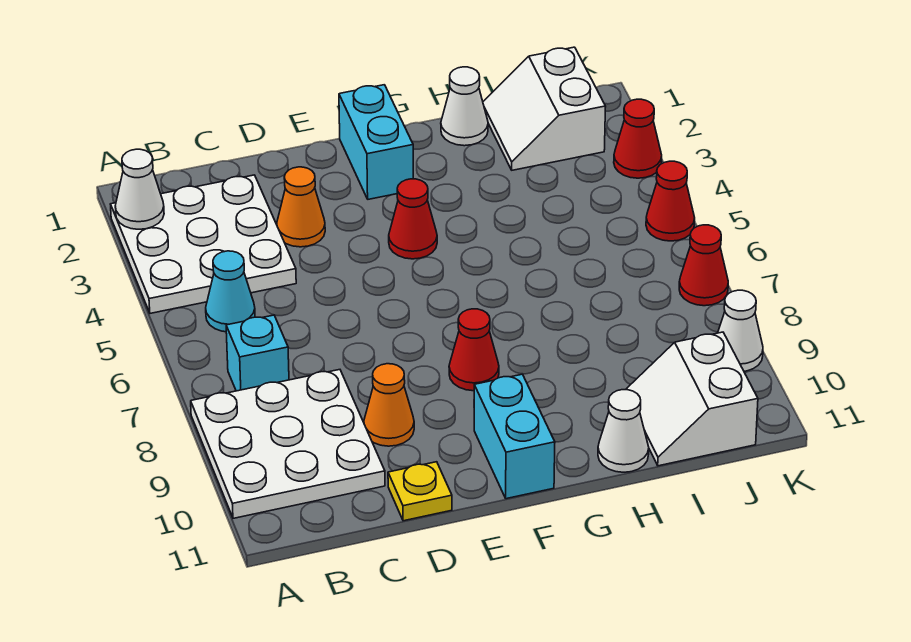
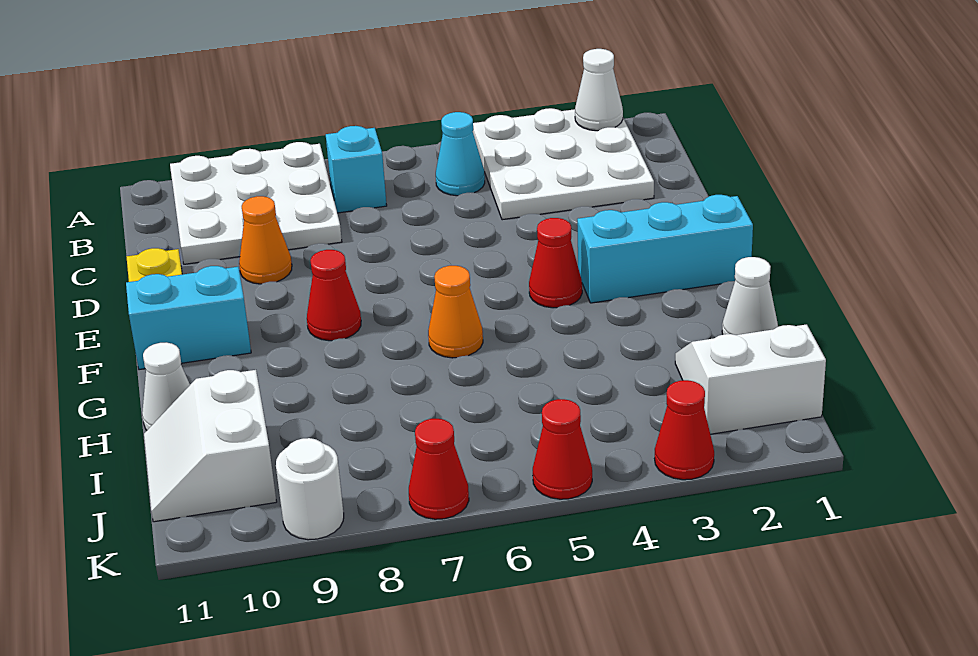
orange cone D3 level 1 -> orange cone G6 level 1
cyan brick F1:F2 level 1 -> cyan brick F1:F3 level 1
white slope I10:J11 level 1 top J -> white slope I10:J11 level 1 top 10
white cone K9 level 1 -> white round brick K9 level 1

